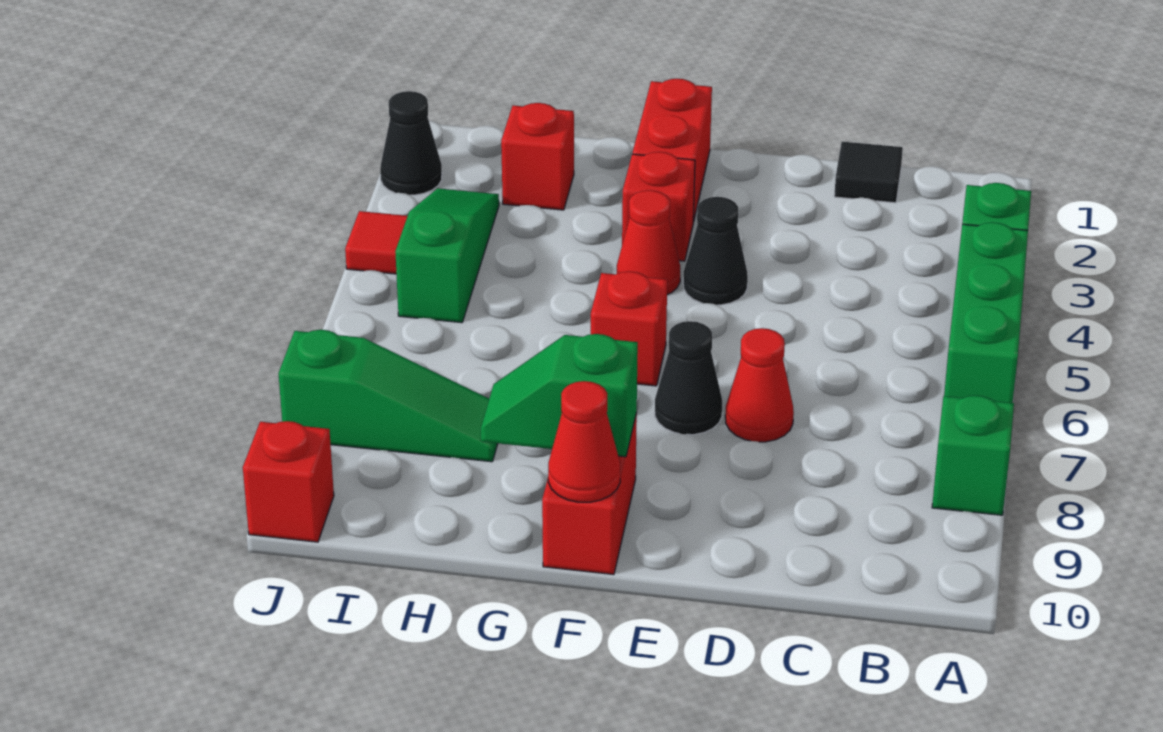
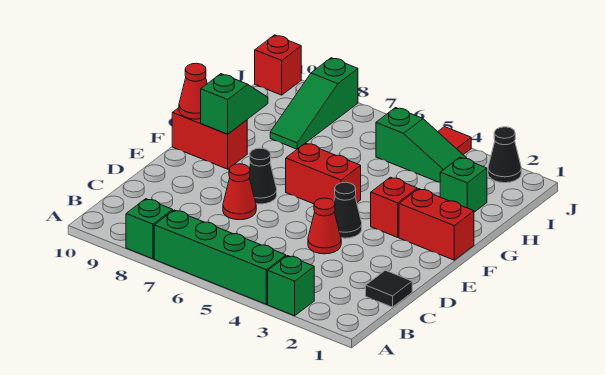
green brick A4:A6 level 1 -> green brick A4:A7 level 1
red cone F4 level 1 -> red cone D4 level 1
red brick F6 level 1 -> red brick F5:F6 level 1
red brick H2 level 1 -> green brick H2 level 1

